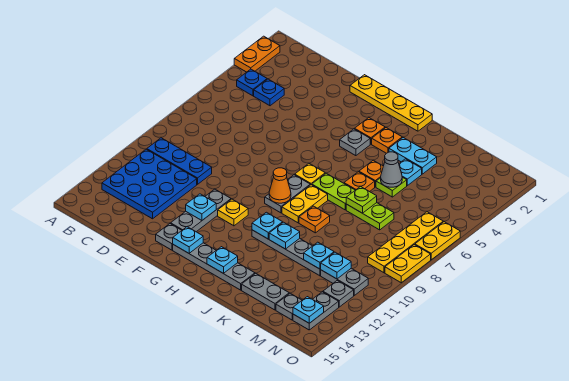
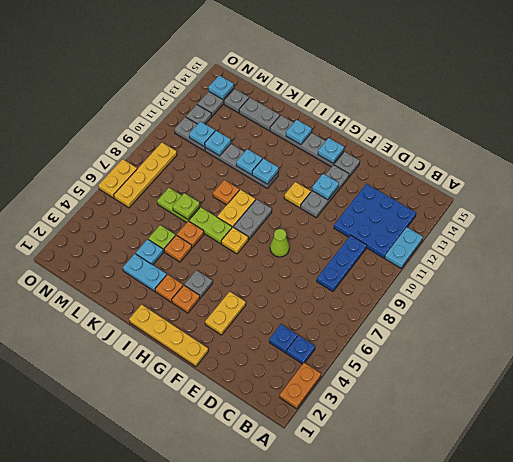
none -> cyan plate A11:A12 level 1
blue plate B10:D10 level 1 -> blue plate C8:C10 level 1
none -> lime cone F8 level 1
orange cone H9 level 2 -> none
grey cone K5 level 2 -> none
yellow plate O8:O9 level 1 -> yellow plate F3:F4 level 1

